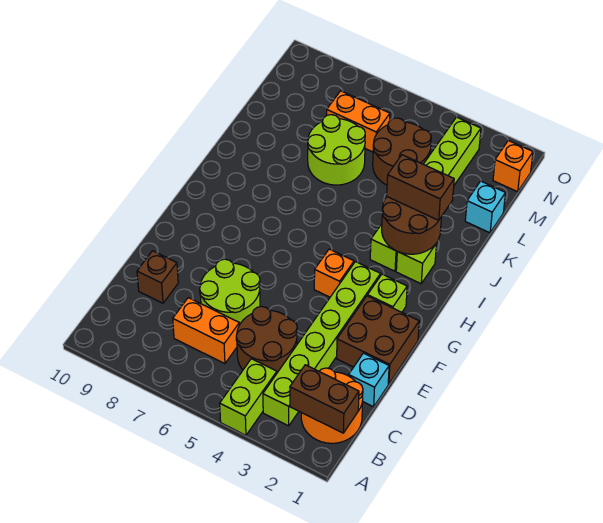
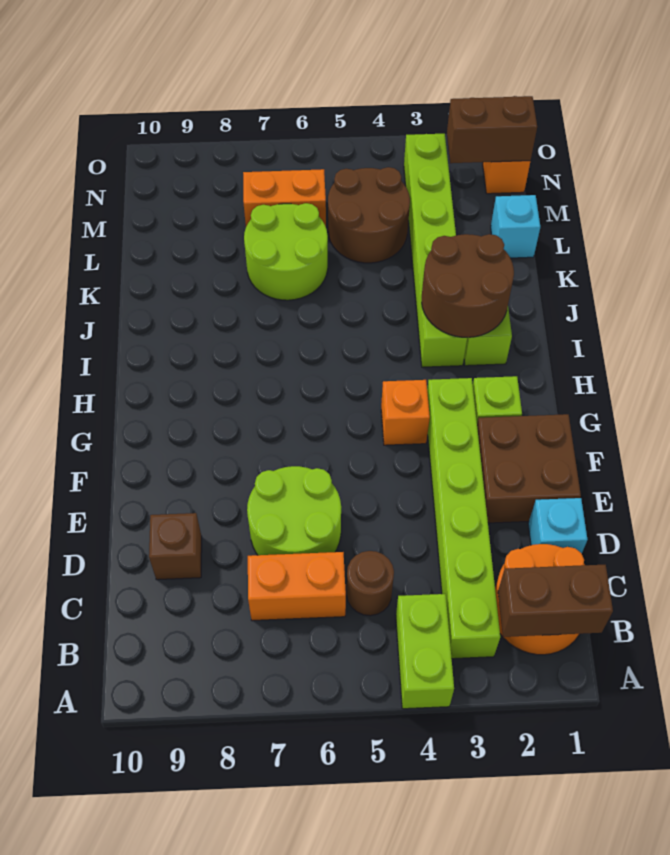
brown round brick C4:D5 level 1 -> brown round brick C5 level 1
brown brick J2:J3 level 3 -> brown brick N1:N2 level 2

